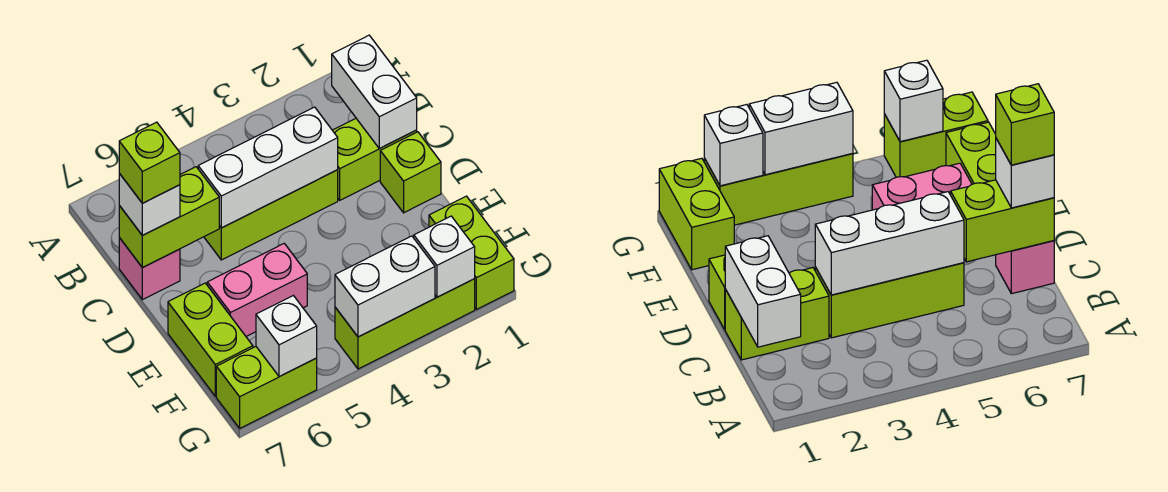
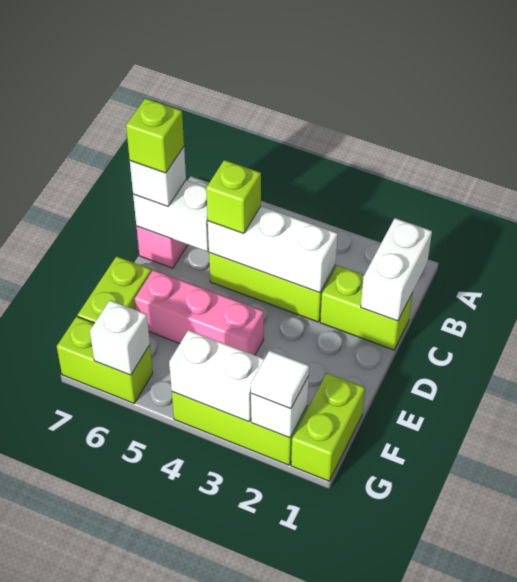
lime brick C6:C7 level 2 -> white brick C6:C7 level 2
lime brick D1 level 1 -> lime brick C5 level 3
pink brick E5:E6 level 1 -> pink brick E4:E6 level 1
none -> white tile G2 level 3

